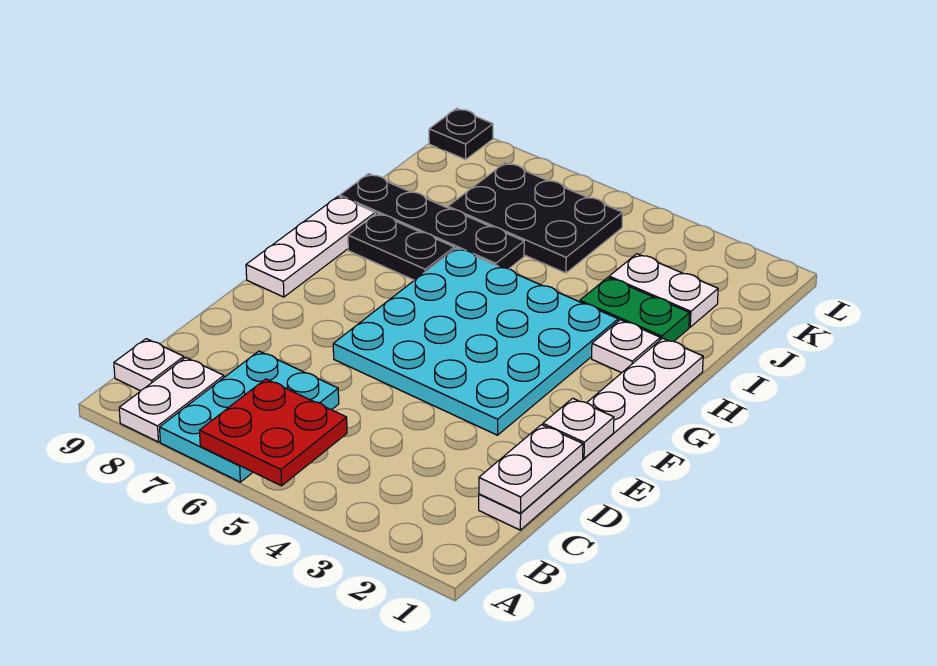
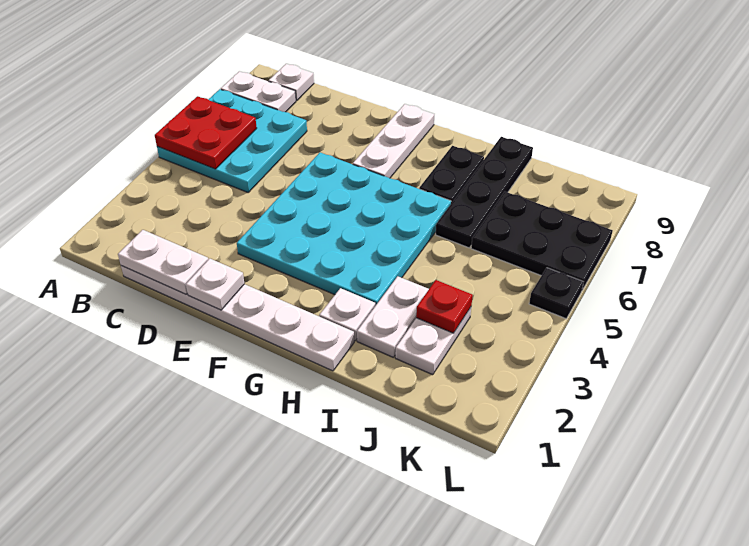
cyan plate A6:C7 level 1 -> cyan plate A5:C7 level 1
white plate F9:H9 level 1 -> white plate F7:F9 level 1
green plate I2:I3 level 1 -> white plate I2:I3 level 1
none -> red plate J3 level 2
black plate J5:K7 level 1 -> black plate J6:L7 level 1
black plate L9 level 1 -> black plate L5 level 1

